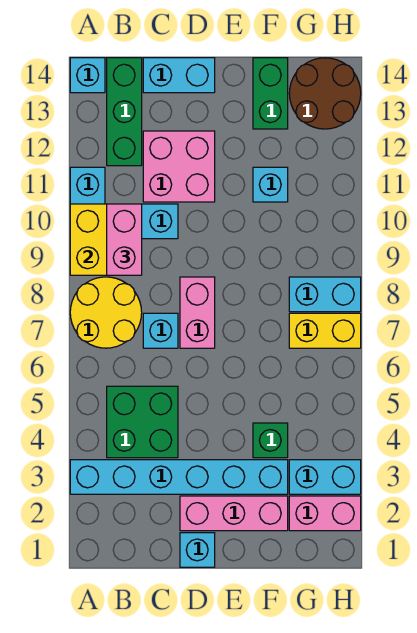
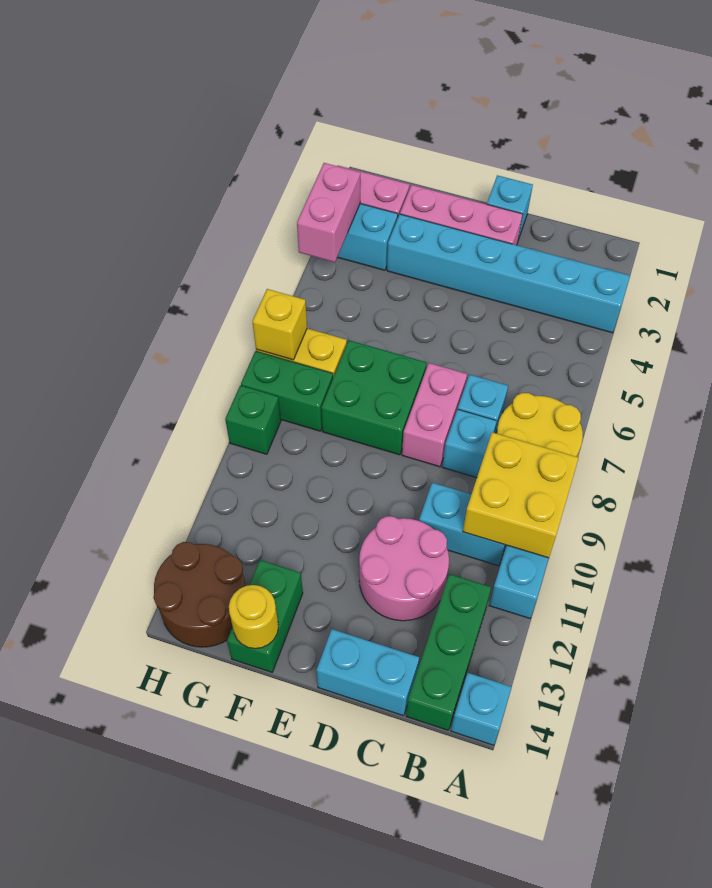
green brick B4:C5 level 1 -> green brick E7:F8 level 1
pink brick B9:B10 level 3 -> pink brick H3:H4 level 2
pink brick C11:D12 level 1 -> pink round brick C11:D12 level 1
green brick F4 level 1 -> green brick H9 level 1
cyan brick F11 level 1 -> cyan brick C8 level 1
none -> yellow round brick F14 level 2
cyan brick G8:H8 level 1 -> green brick G8:H8 level 1
none -> yellow brick H7 level 2

